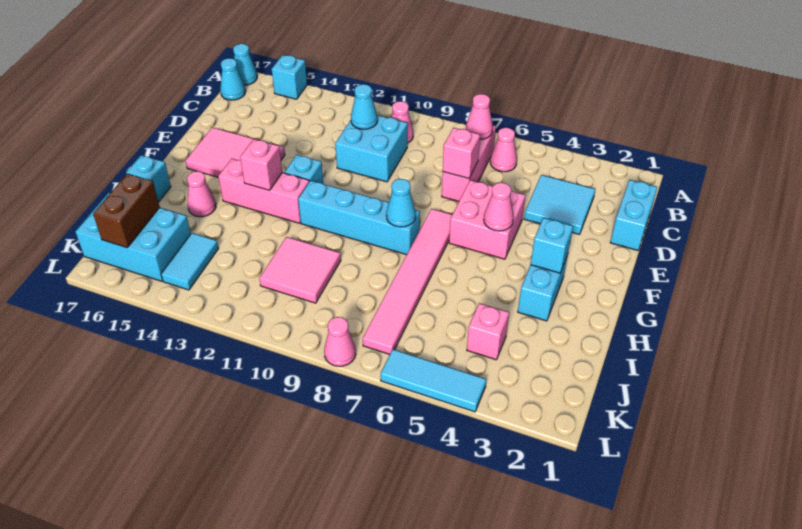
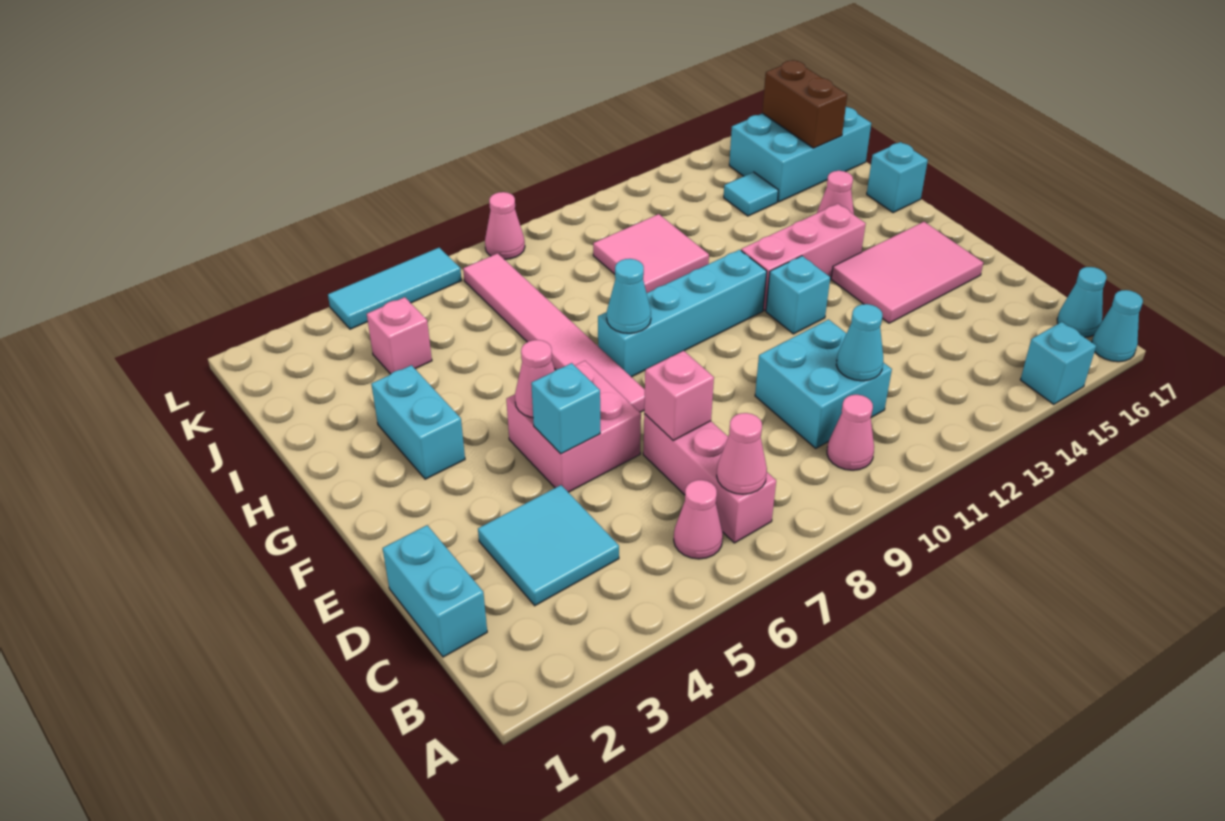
cyan brick G3 level 2 -> cyan brick E5 level 2
pink brick G13 level 2 -> none
cyan tile J14:K14 level 1 -> cyan tile J14 level 1

